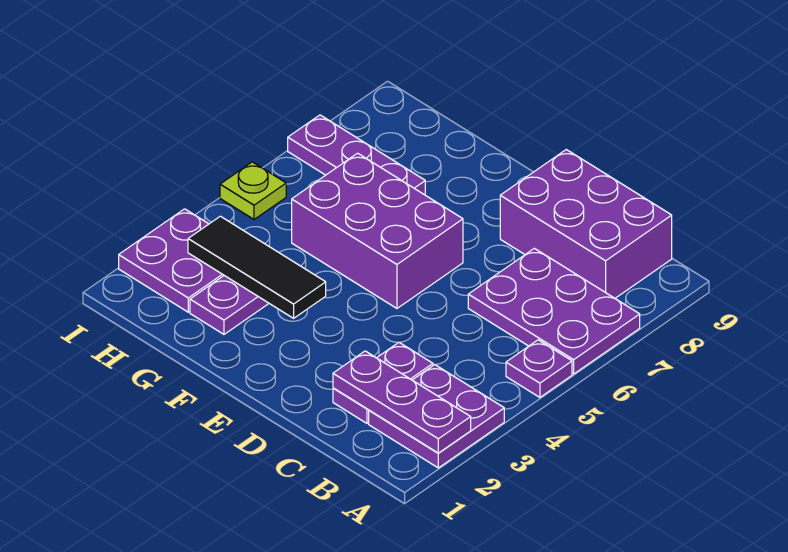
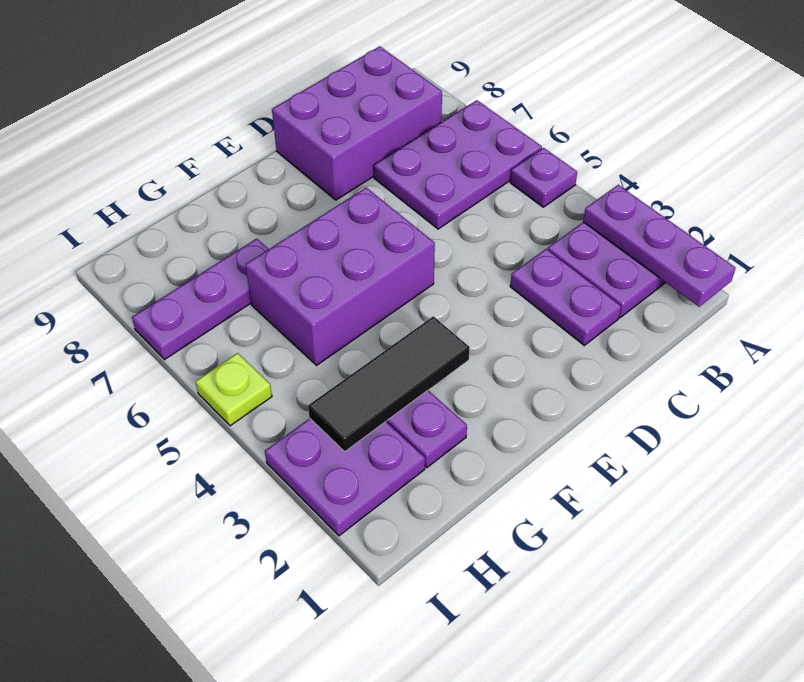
purple plate A2:C2 level 2 -> purple plate A1:A3 level 2

